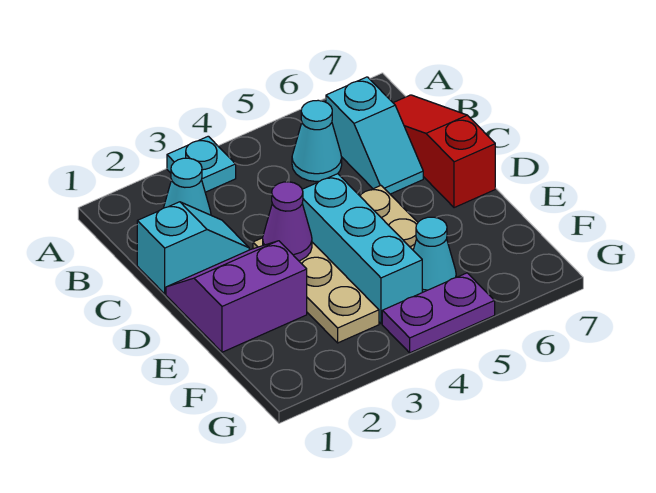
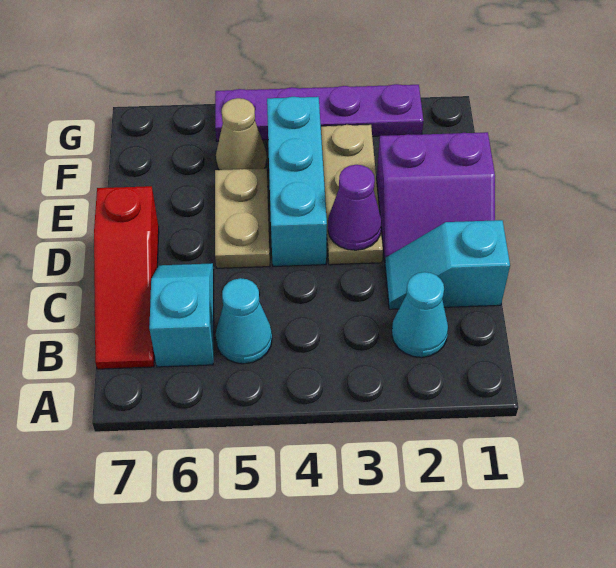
cyan plate A3 level 1 -> none
cyan cone F5 level 1 -> tan cone F5 level 1
purple plate G4:G5 level 1 -> purple plate G2:G5 level 1

